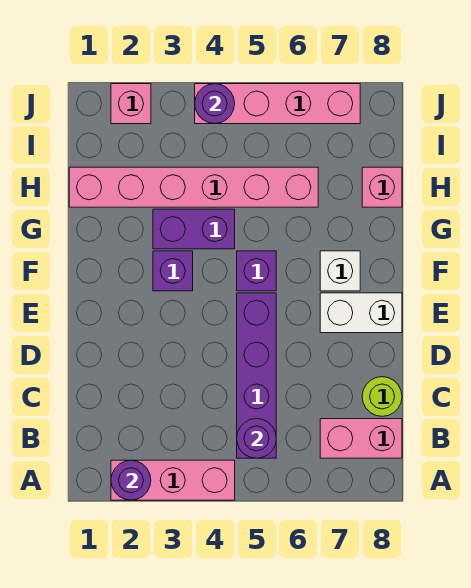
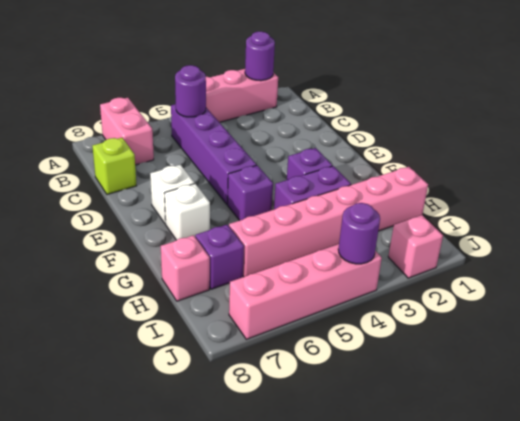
pink brick B7:B8 level 1 -> pink brick A7:B7 level 1
lime round brick C8 level 1 -> lime brick C8 level 1
white brick E7:E8 level 1 -> white brick E7 level 1
none -> purple brick H7 level 1

